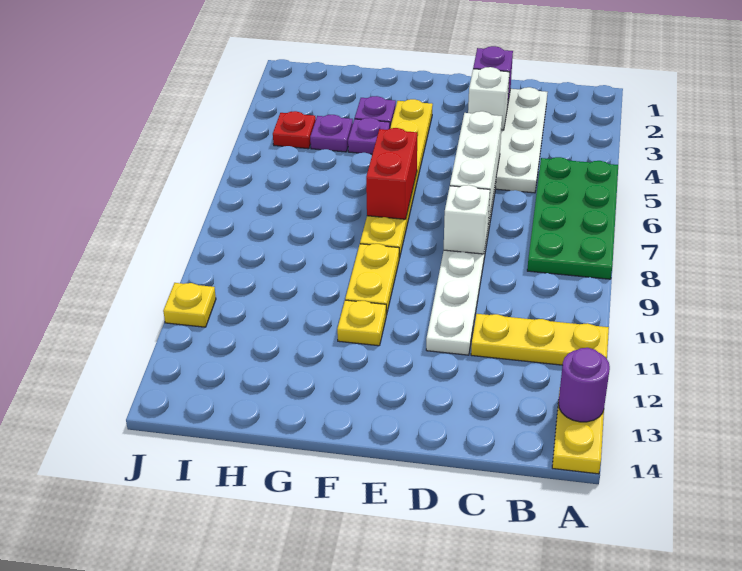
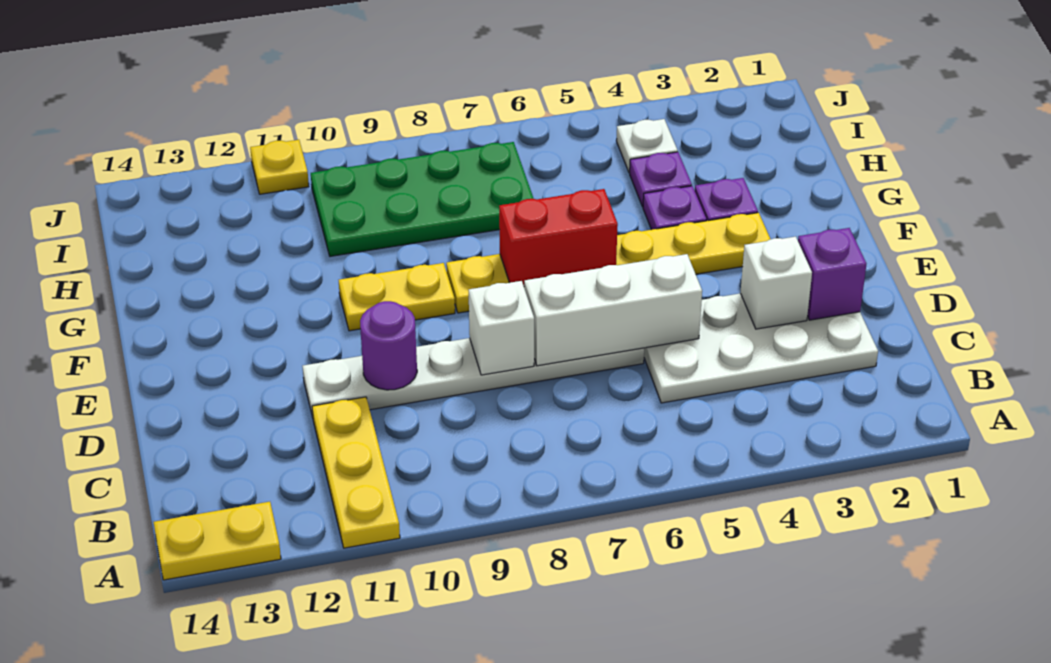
green plate A5:B8 level 1 -> green plate H7:I10 level 1
purple round brick A13 level 2 -> purple round brick D10 level 2
yellow plate F11 level 1 -> none
red plate I4 level 1 -> white plate I4 level 1

